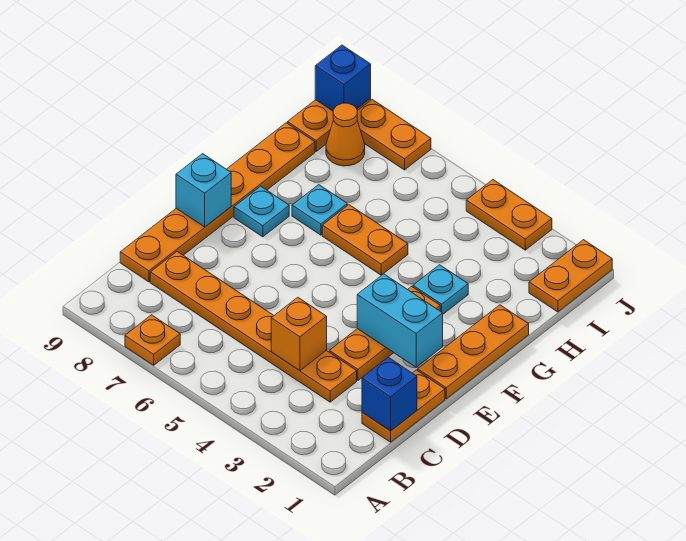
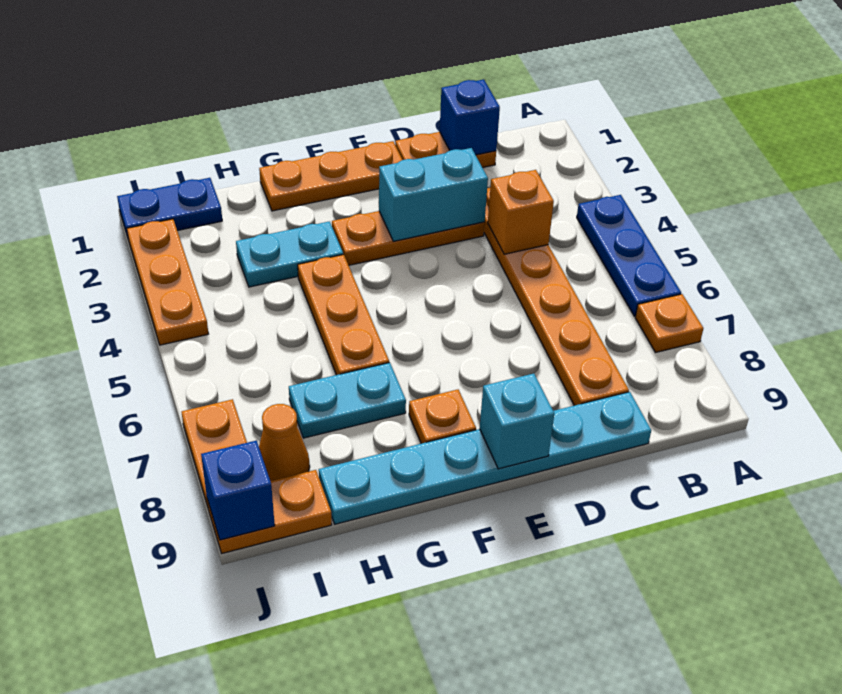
none -> blue plate A4:A6 level 1
orange plate C9:H9 level 1 -> cyan plate C9:H9 level 1
cyan brick E2:E3 level 2 -> cyan brick D3:E3 level 2
cyan plate F8 level 1 -> orange plate F8 level 1
cyan plate G3 level 1 -> cyan plate G3:H3 level 1
orange plate G5:G6 level 1 -> orange plate G4:G6 level 1
cyan plate G7 level 1 -> cyan plate G7:H7 level 1
orange plate I1:J1 level 1 -> blue plate I1:J1 level 1
orange plate J3:J4 level 1 -> orange plate J2:J4 level 1

